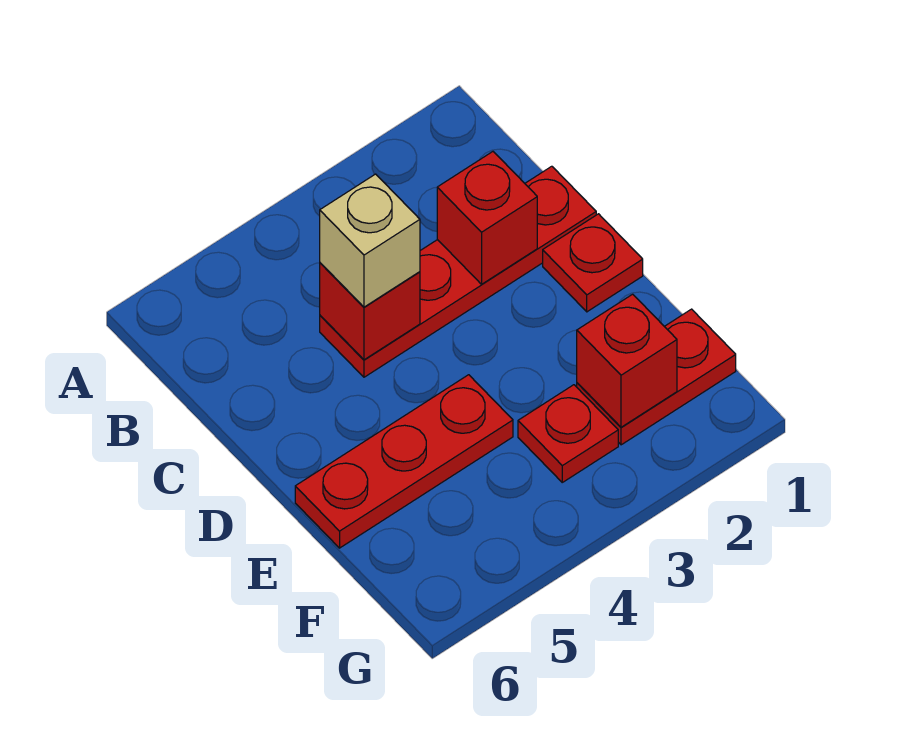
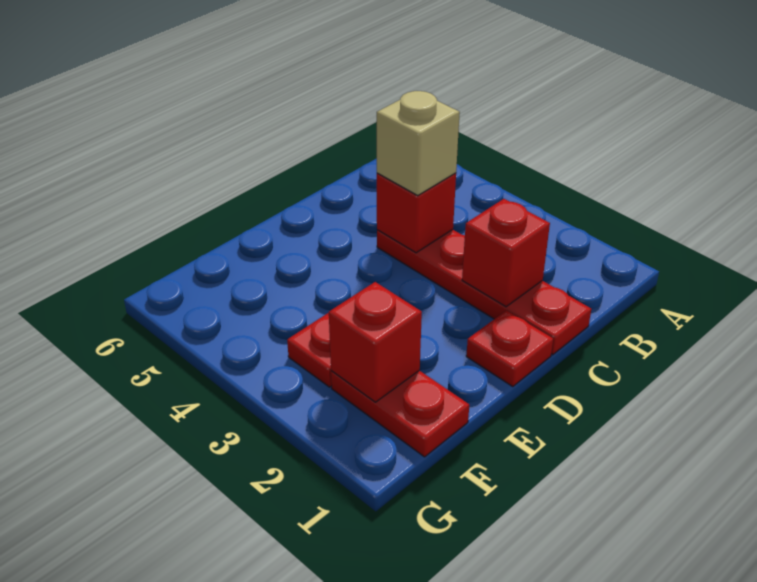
red plate E4:E6 level 1 -> none

